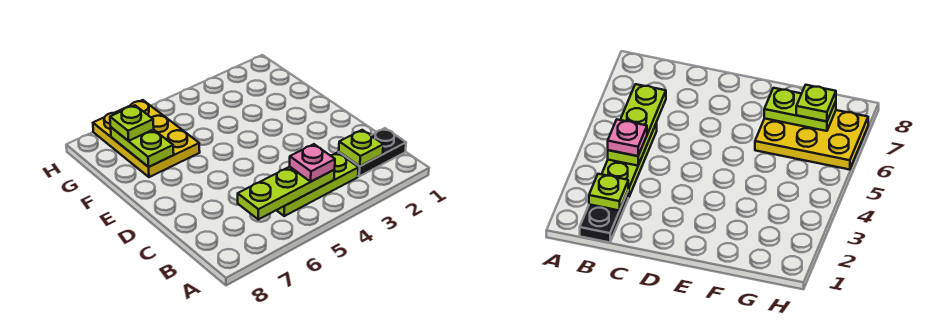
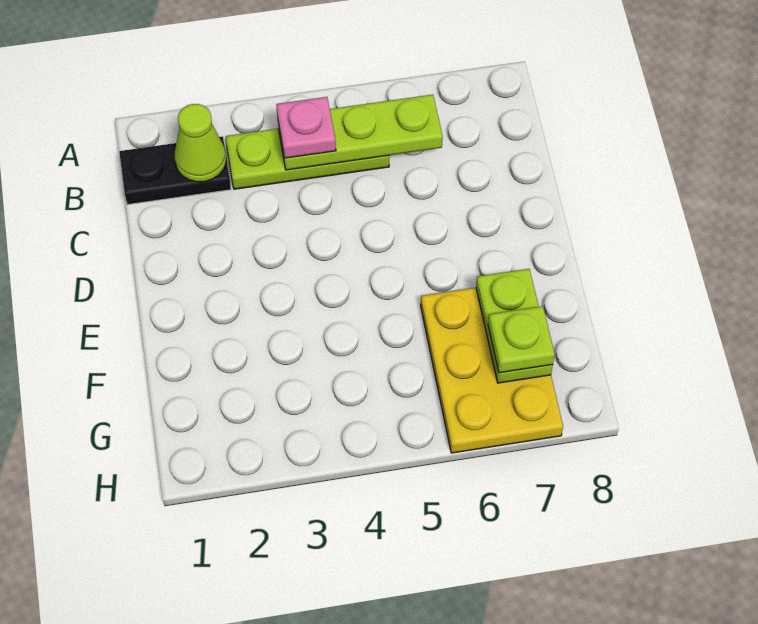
lime plate B2 level 2 -> lime cone B2 level 2

